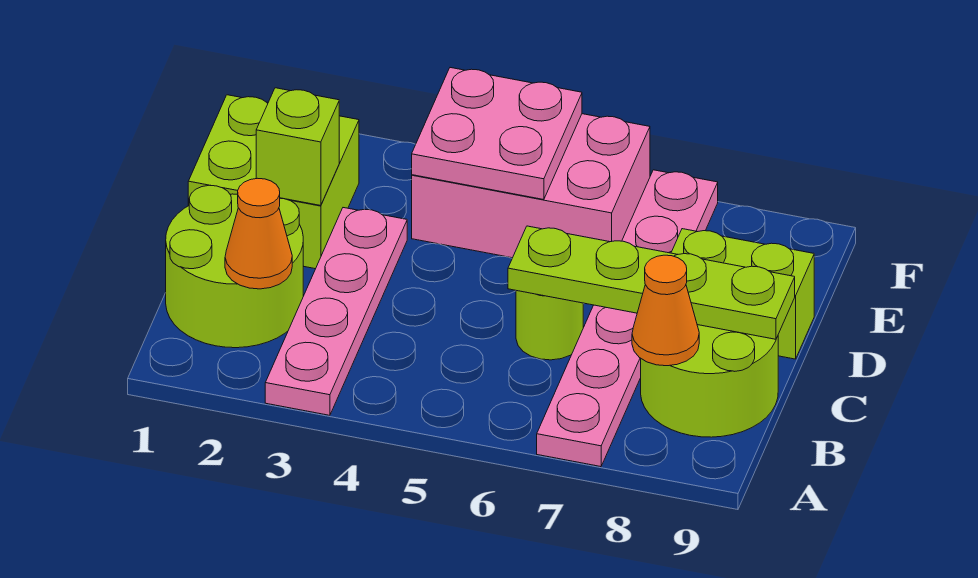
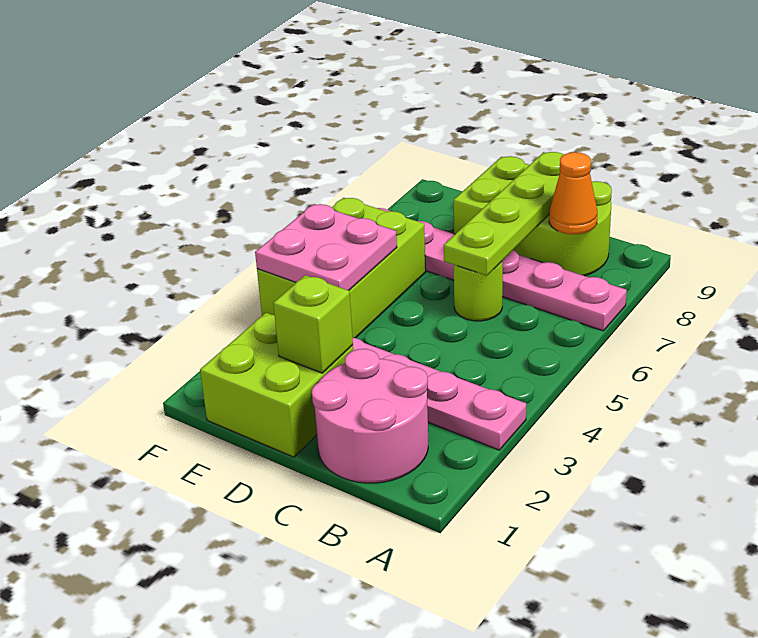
lime round brick B1:C2 level 1 -> pink round brick B1:C2 level 1
orange cone B2 level 2 -> none
pink brick E4:F6 level 1 -> lime brick E4:F6 level 1

